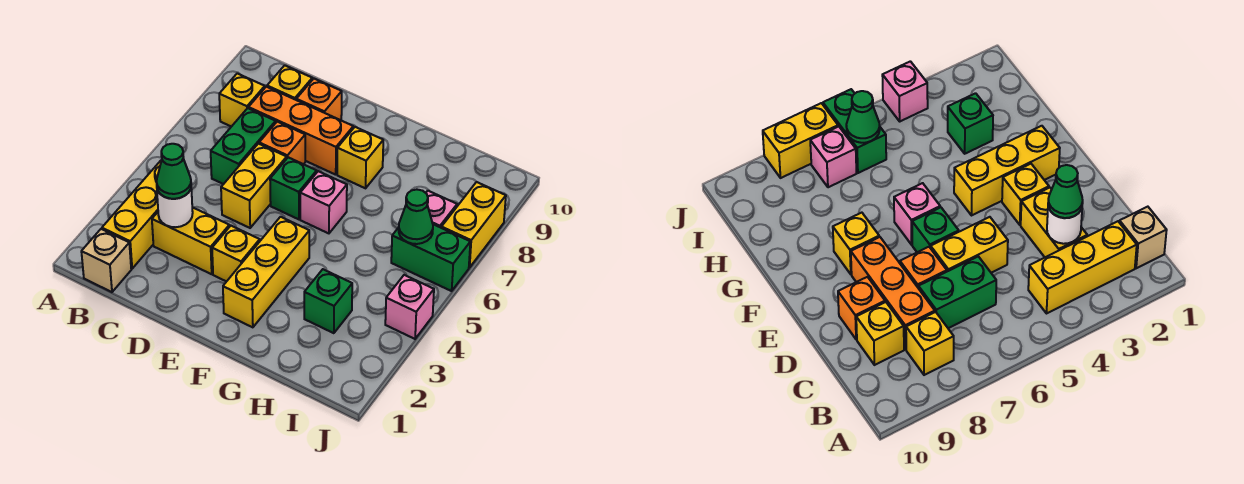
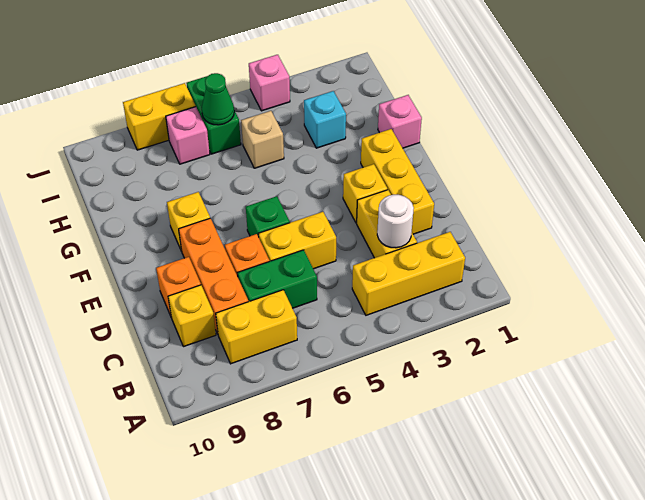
tan brick B1 level 1 -> tan brick H5 level 1
yellow brick B8 level 1 -> yellow brick B7:B8 level 1
green cone C3 level 3 -> none
yellow brick F2:F4 level 1 -> yellow brick D2:F2 level 1
pink brick F6 level 1 -> pink brick G1 level 1
green brick H3 level 1 -> cyan brick H3 level 1

